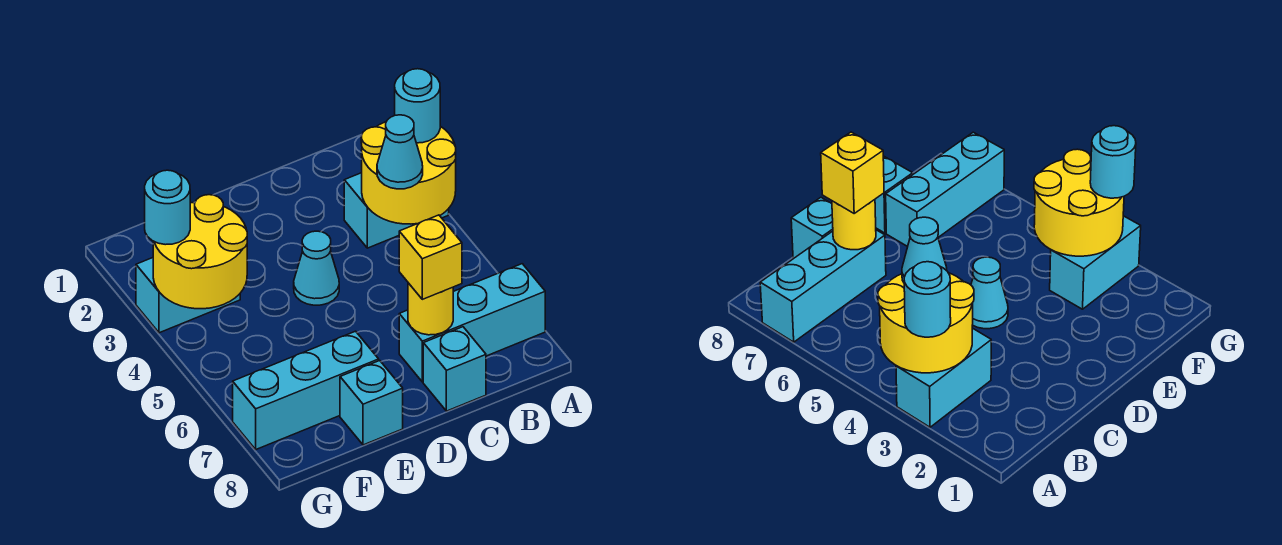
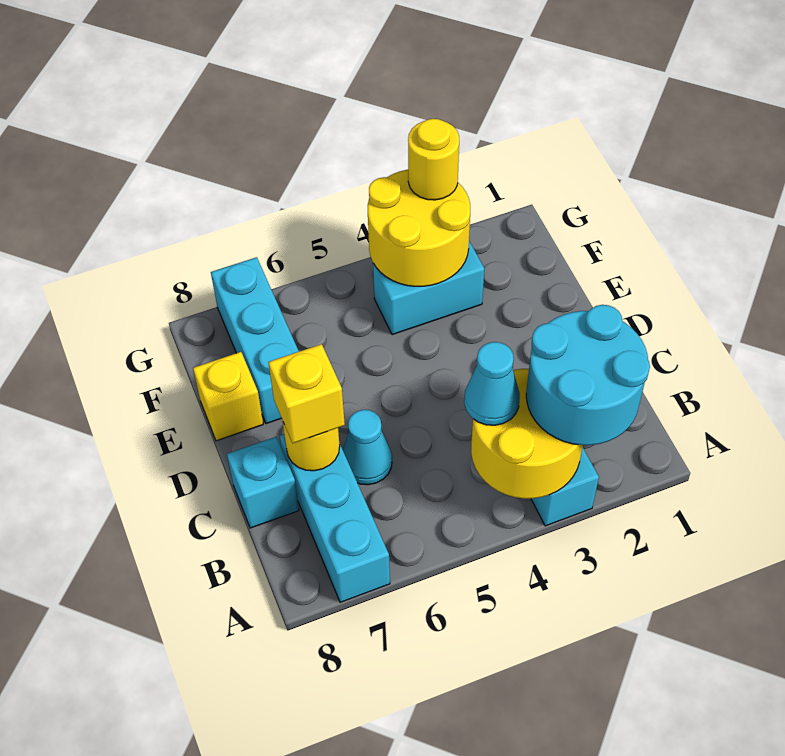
cyan round brick A3 level 3 -> cyan round brick A2:B3 level 3
cyan cone D4 level 1 -> cyan cone C6 level 1
cyan brick E8 level 1 -> yellow brick E8 level 1
cyan brick F3:G3 level 1 -> cyan brick F3:F4 level 1
cyan round brick G3 level 3 -> yellow round brick G3 level 3

